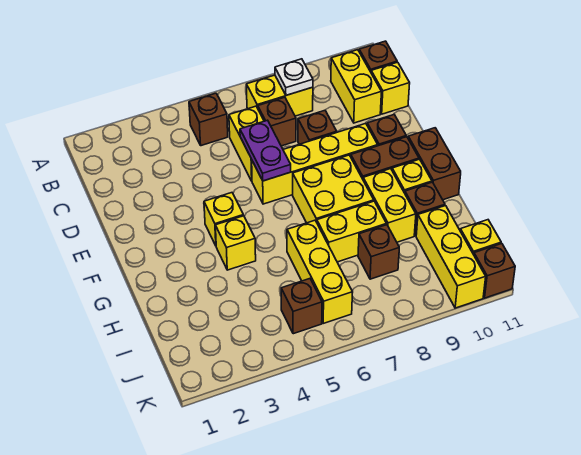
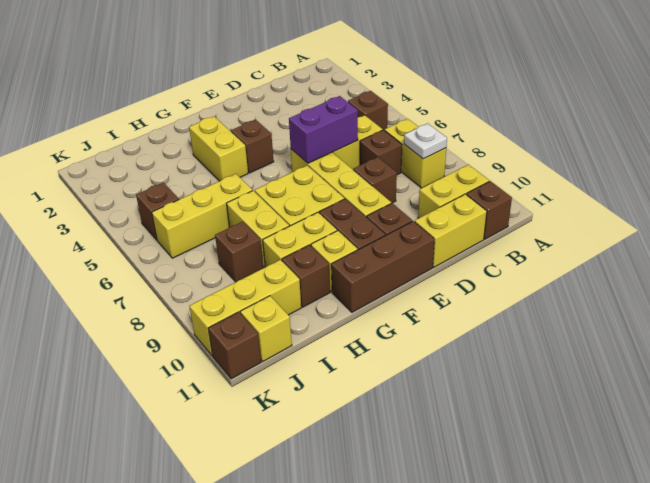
yellow brick C11 level 1 -> yellow brick C11:D11 level 1
purple plate D6:E6 level 2 -> purple brick D6:E6 level 2
yellow brick F4 level 1 -> brown brick F4 level 1
brown brick F11:G11 level 1 -> brown brick E11:G11 level 1
yellow brick G4 level 1 -> yellow brick G3:G4 level 1

